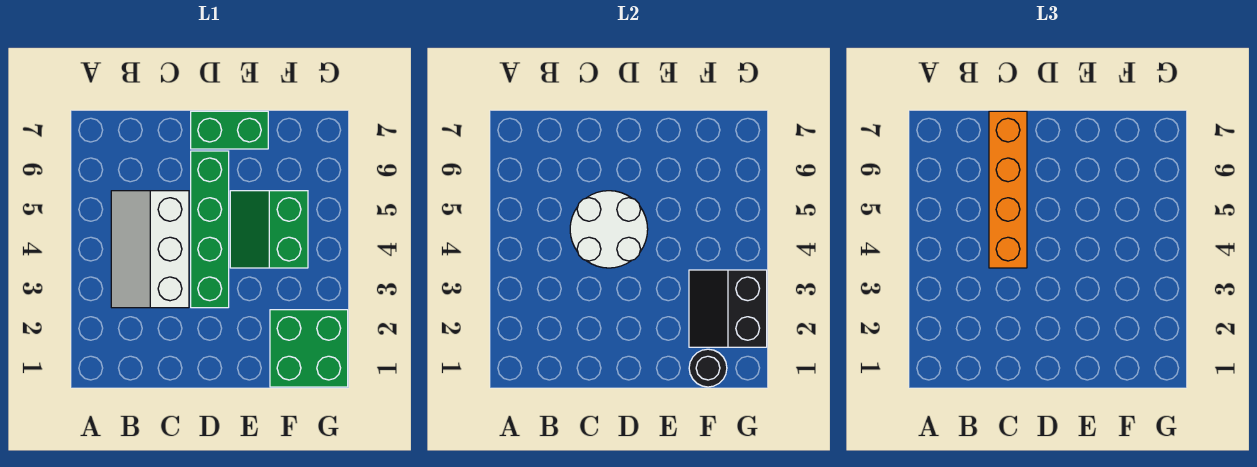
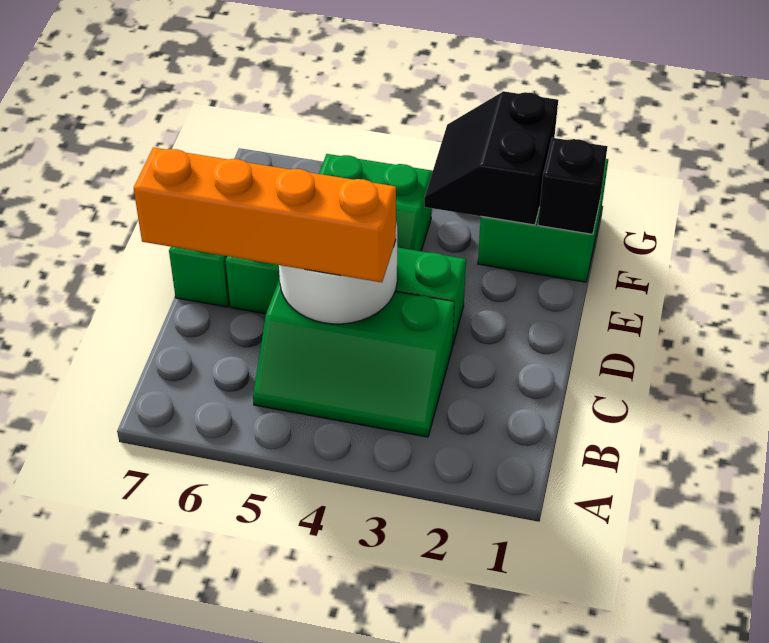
white slope B3:C5 level 1 top C -> green slope B3:C5 level 1 top C
black round brick F1 level 2 -> black brick F1 level 2
black slope F2:G3 level 2 top G -> black slope F2:G3 level 2 top 2

